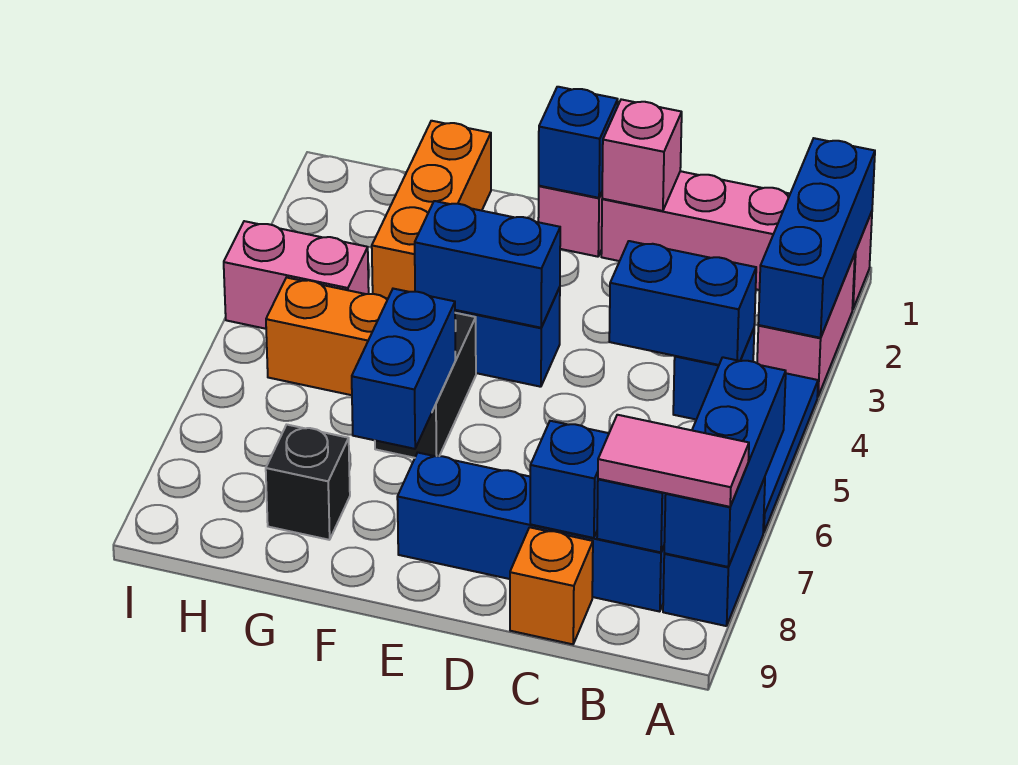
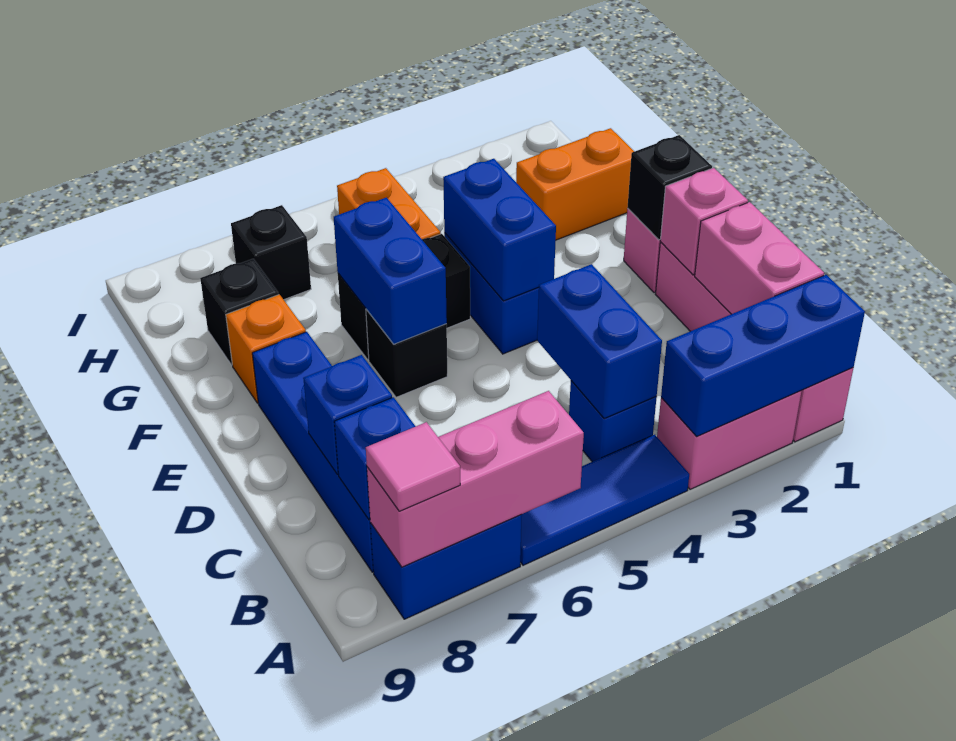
blue brick A6:A8 level 2 -> pink brick A6:A8 level 2
pink tile A8:B8 level 3 -> pink tile A8 level 3
orange brick C9 level 1 -> orange brick F8 level 1
blue brick E1 level 2 -> black brick E1 level 2
none -> black brick E6 level 1
blue brick F6:F7 level 2 -> blue brick E6:F6 level 2
orange brick G1:G3 level 1 -> orange brick G1:G2 level 1
pink brick H4:I4 level 1 -> pink brick B1:C1 level 2
none -> black brick H7 level 1

